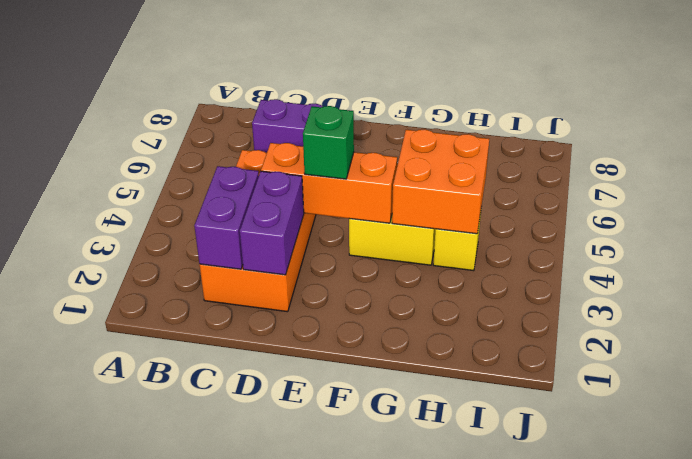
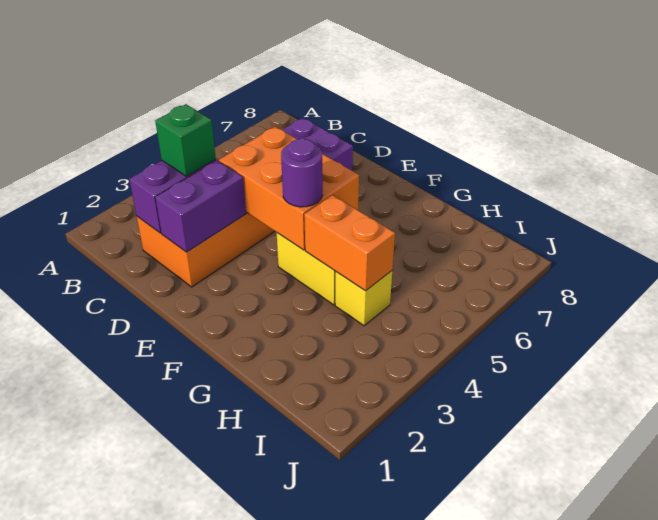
orange brick D4:F4 level 2 -> orange brick D4:F5 level 2
green brick E4 level 3 -> green brick C3 level 3
none -> purple round brick F4 level 3
orange brick G4:H5 level 2 -> orange brick G4:H4 level 2

